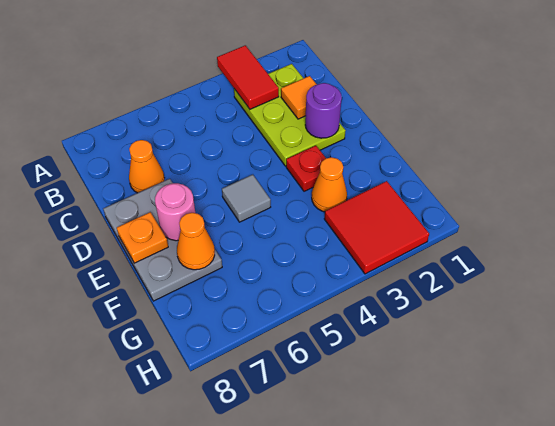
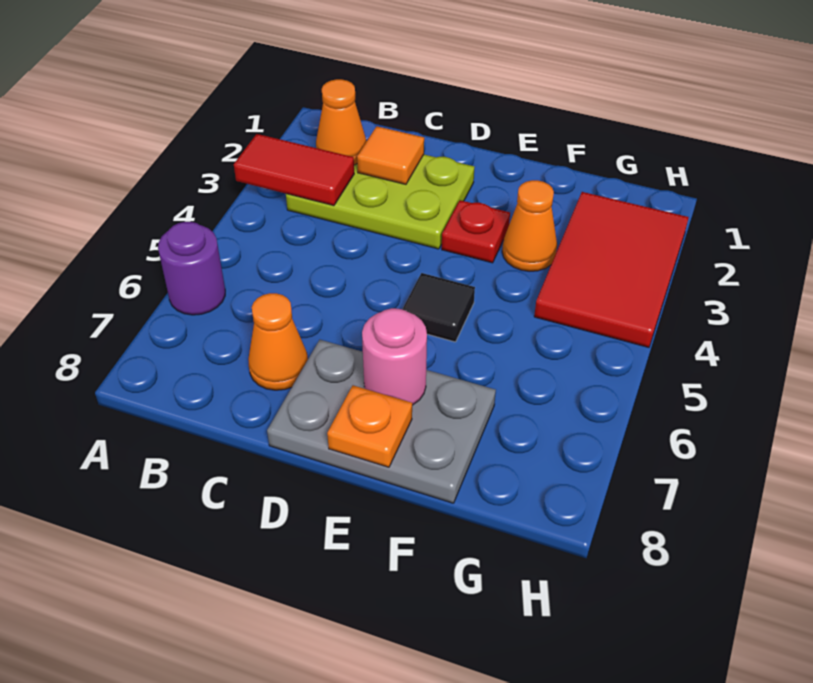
purple round brick D2 level 2 -> purple round brick A6 level 1
grey tile E5 level 1 -> black tile E5 level 1
orange cone F7 level 2 -> orange cone B2 level 2
red tile G2:H3 level 1 -> red tile G2:H4 level 1

